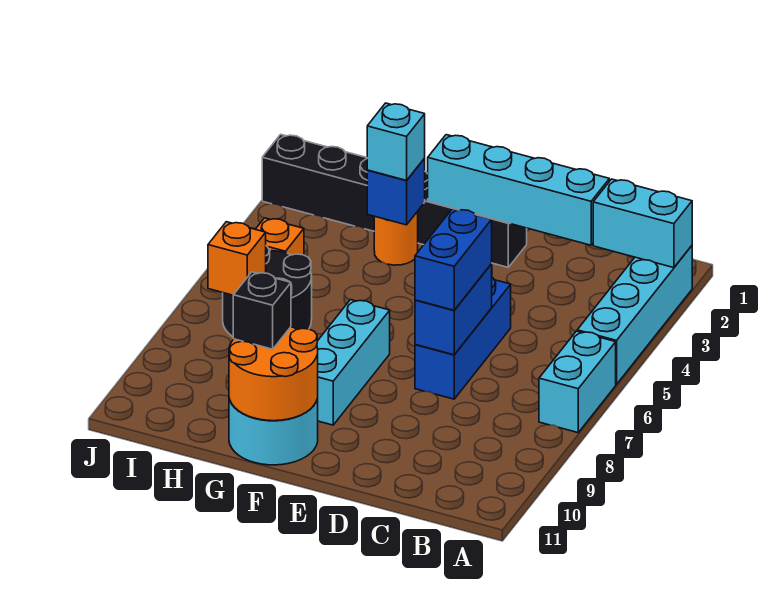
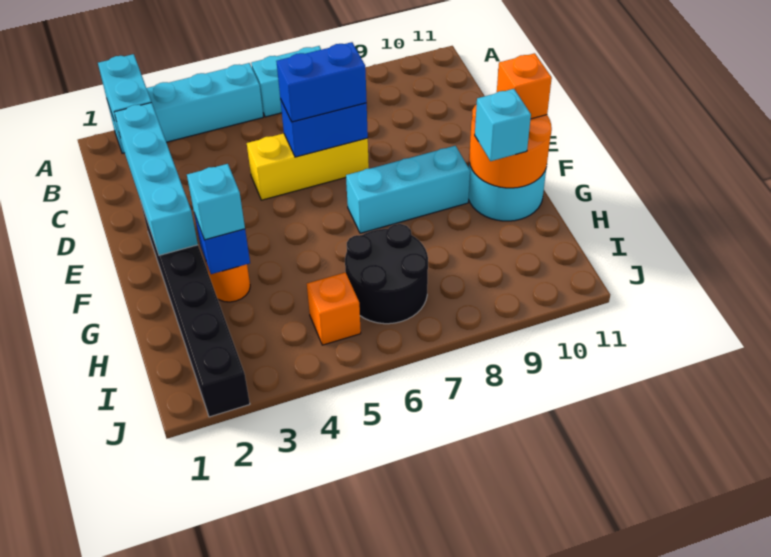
blue brick D5:D7 level 1 -> yellow brick D5:D7 level 1
black brick G10 level 3 -> cyan brick G10 level 3
orange brick I7 level 2 -> orange brick F11 level 3

